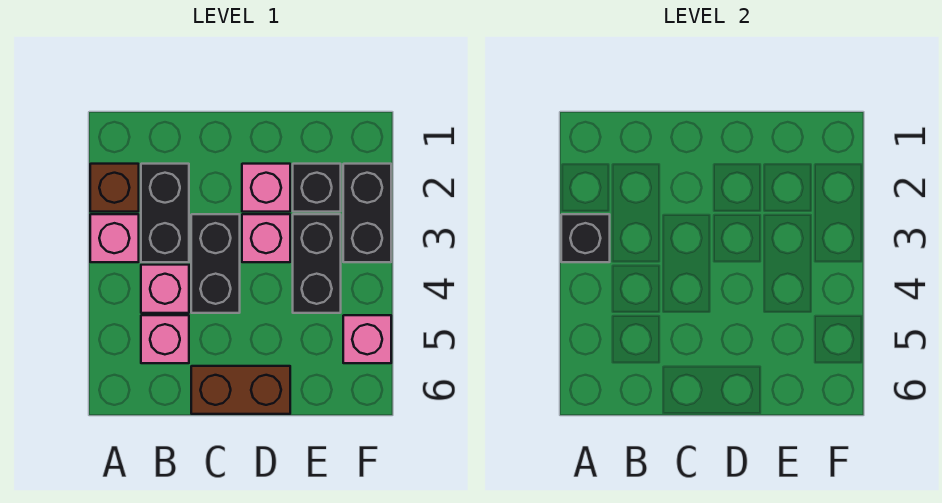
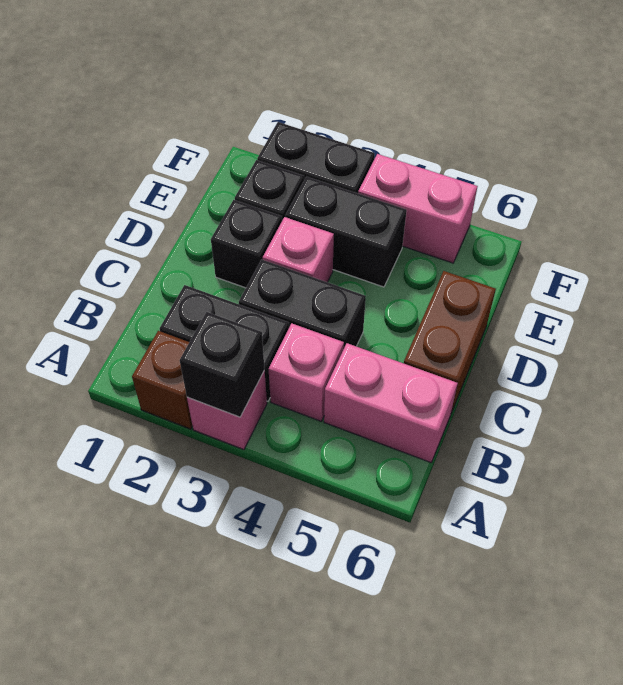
pink brick B5 level 1 -> pink brick B5:B6 level 1
pink brick D2 level 1 -> black brick D2 level 1
pink brick F5 level 1 -> pink brick F4:F5 level 1

